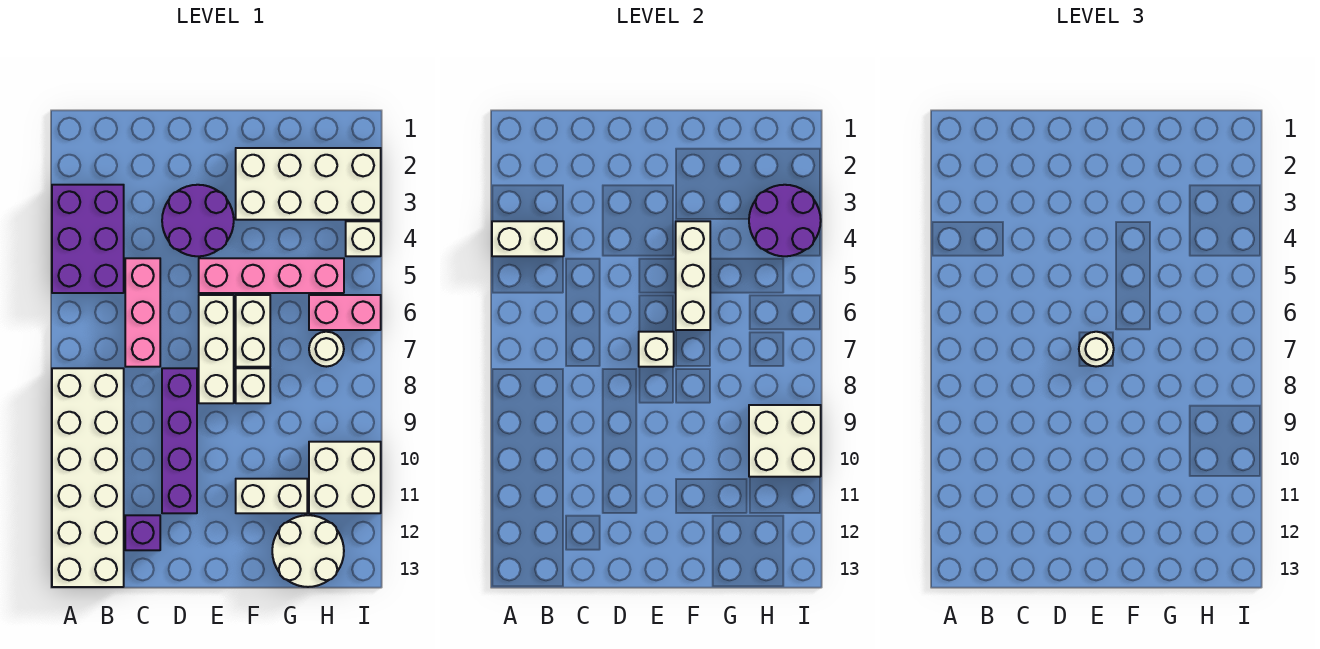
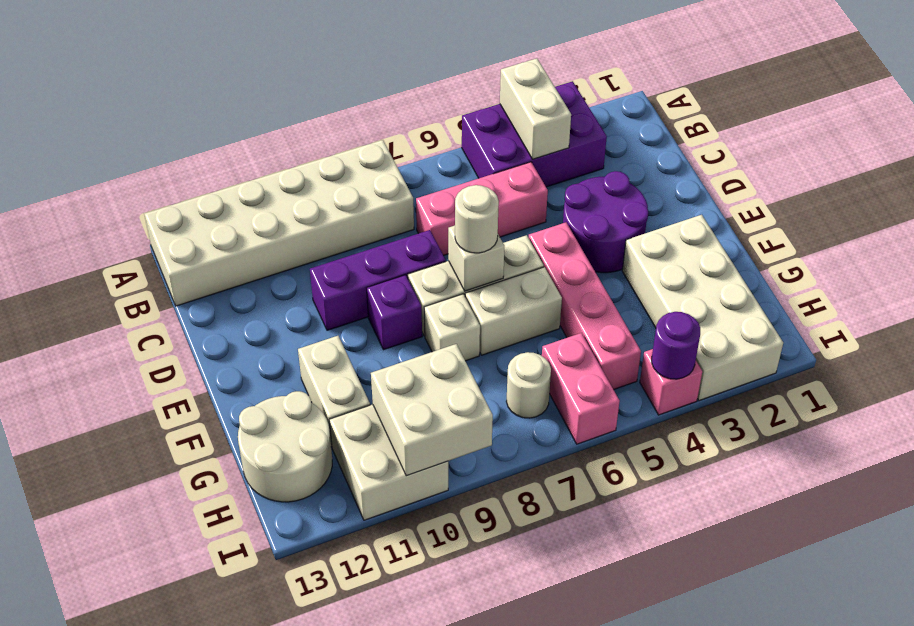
purple brick C12 level 1 -> purple brick E9 level 1
purple brick D8:D11 level 1 -> purple brick D8:D10 level 1
white brick F4:F6 level 2 -> none
purple round brick H3:I4 level 2 -> purple round brick I4 level 2
white brick I4 level 1 -> pink brick I4 level 1

